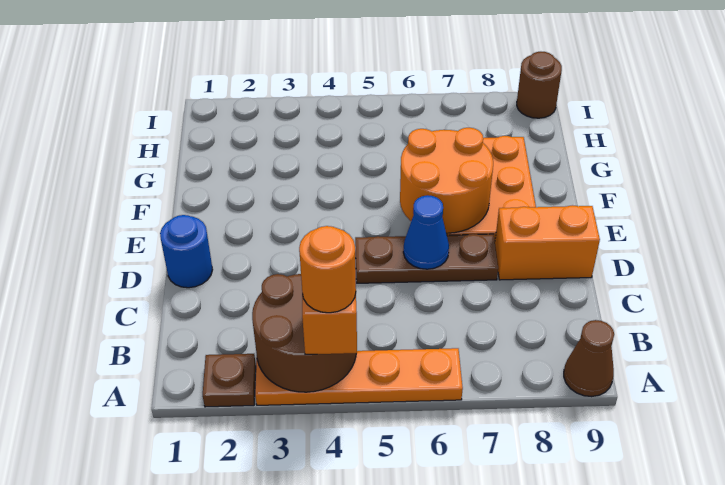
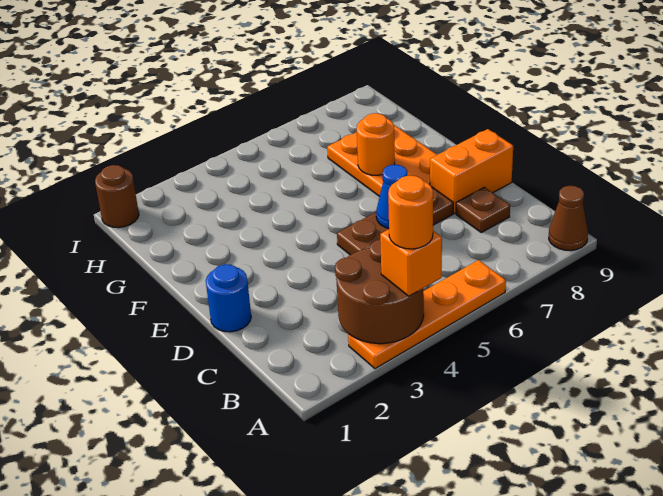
brown plate A2 level 1 -> brown plate C8 level 1
orange round brick E6:F7 level 2 -> orange round brick F7 level 2
brown round brick I9 level 1 -> brown round brick I1 level 1

